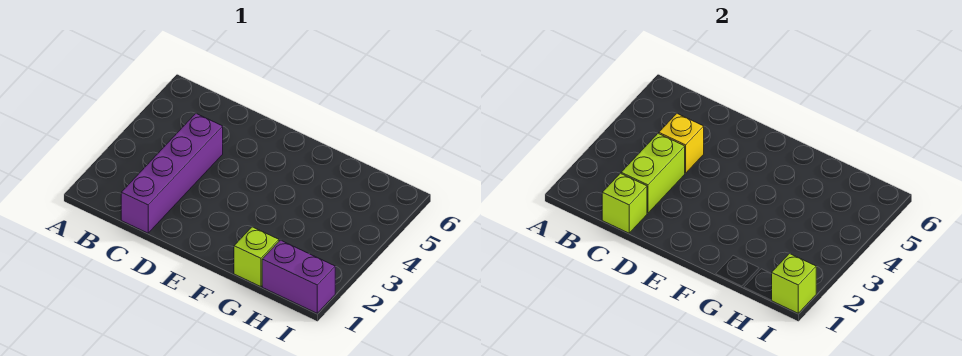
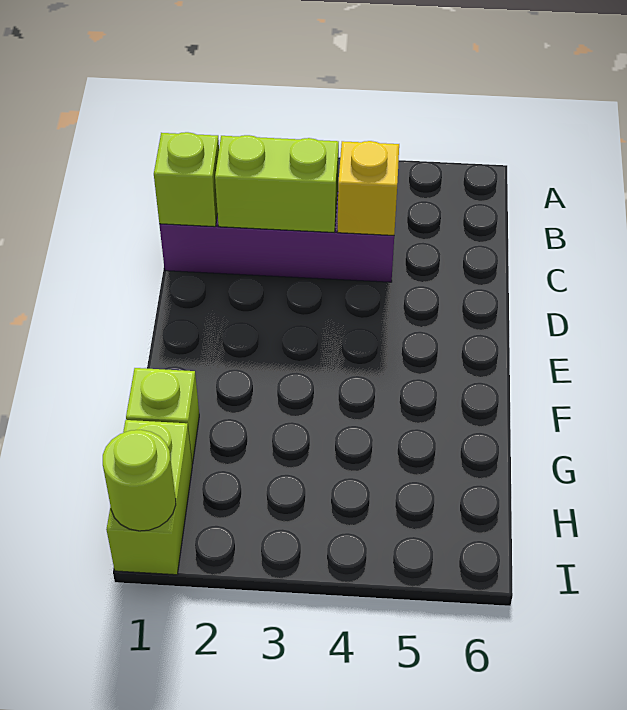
purple brick H1:I1 level 1 -> lime brick H1:I1 level 1
lime brick I1 level 2 -> lime round brick I1 level 2

